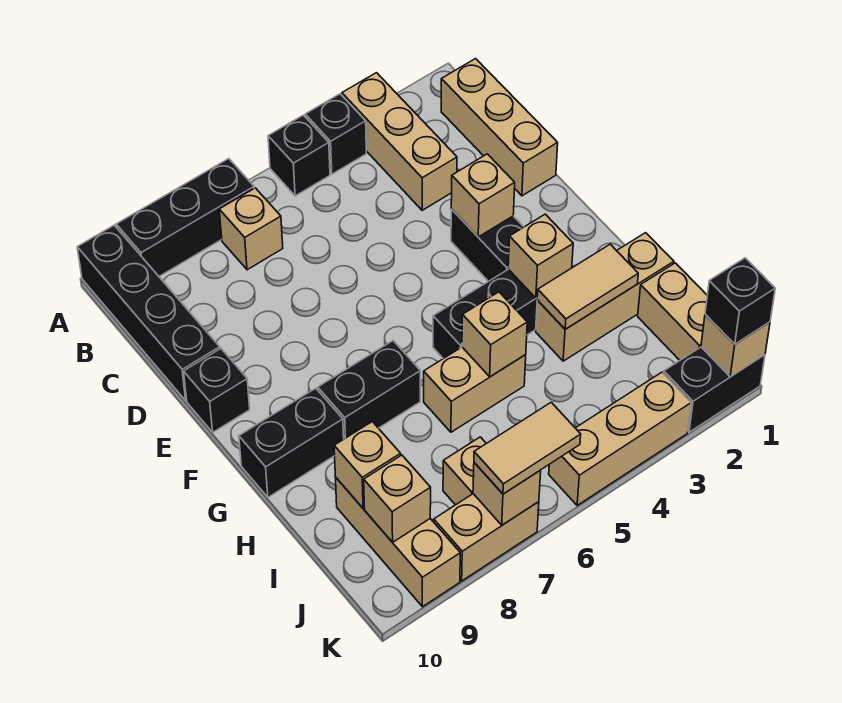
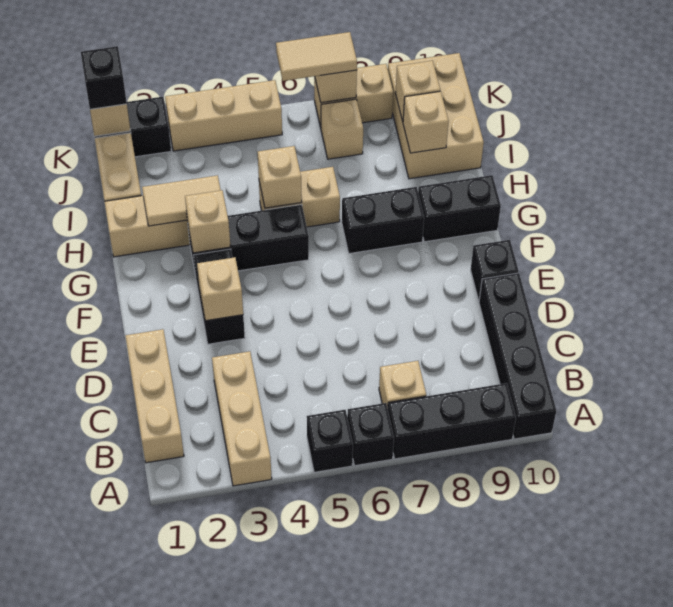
black brick A4 level 1 -> black brick A6 level 1
tan brick I9:K9 level 1 -> tan brick I9:K10 level 1

